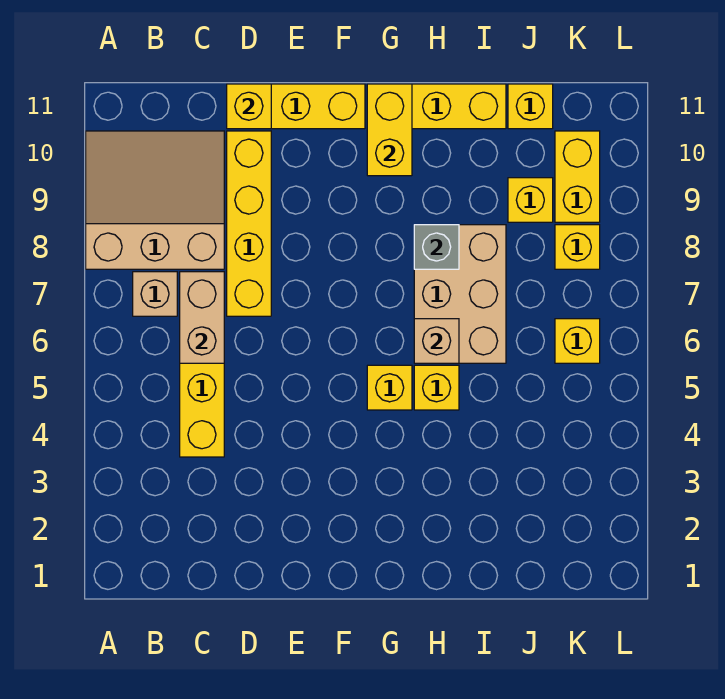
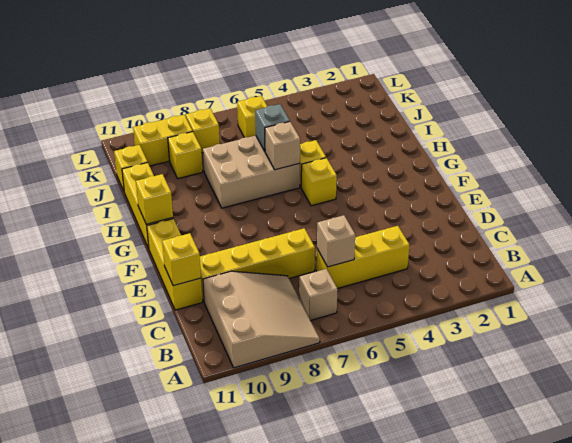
tan slope A8:C10 level 1 top 8 -> tan slope A8:C10 level 1 top 10
tan brick C6:C7 level 2 -> tan brick C6 level 2
yellow brick G10:G11 level 2 -> yellow brick G11 level 2
grey brick H8 level 2 -> grey brick I6 level 2

